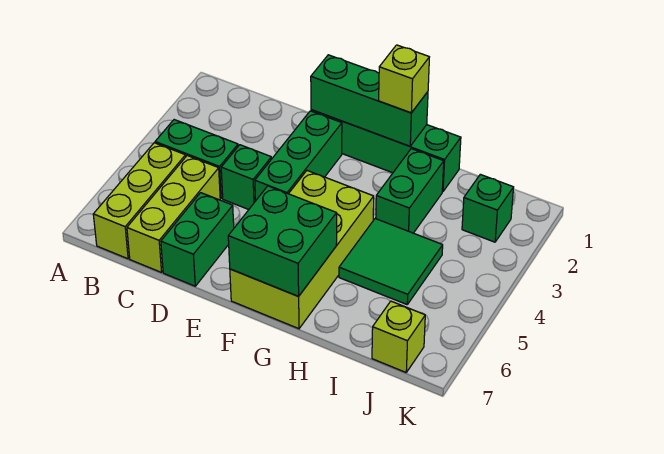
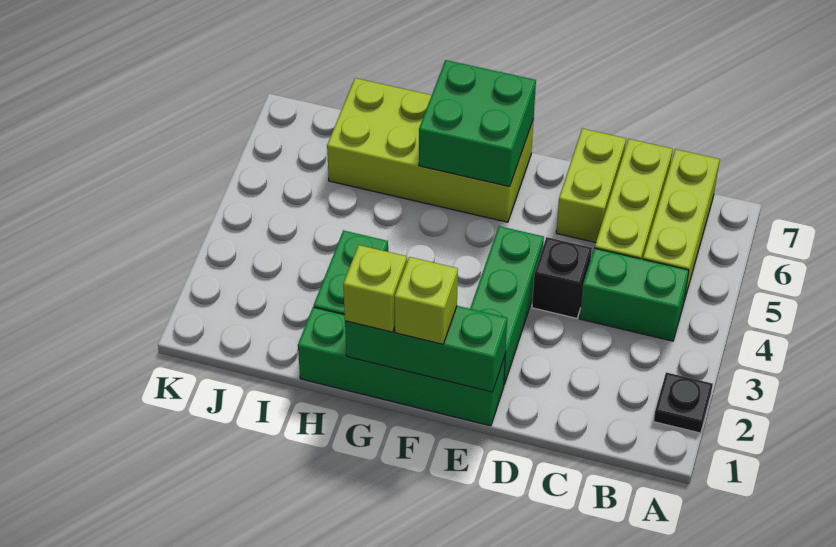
none -> black plate A2 level 1
green brick D4 level 1 -> black brick D4 level 1
green brick D6:D7 level 1 -> lime brick D6:D7 level 1
lime brick F4:G7 level 1 -> lime brick F6:I7 level 1
green tile H4:I5 level 1 -> none
green brick J2 level 1 -> none
lime brick J7 level 1 -> lime brick F1 level 3

